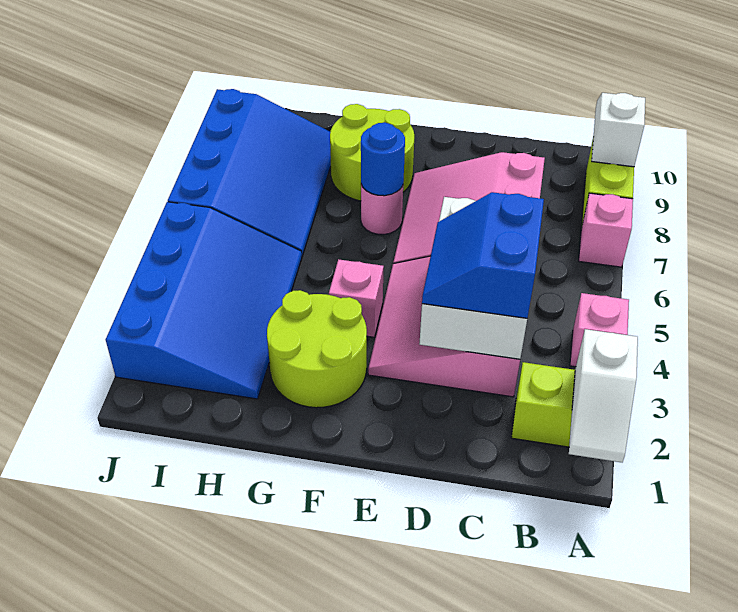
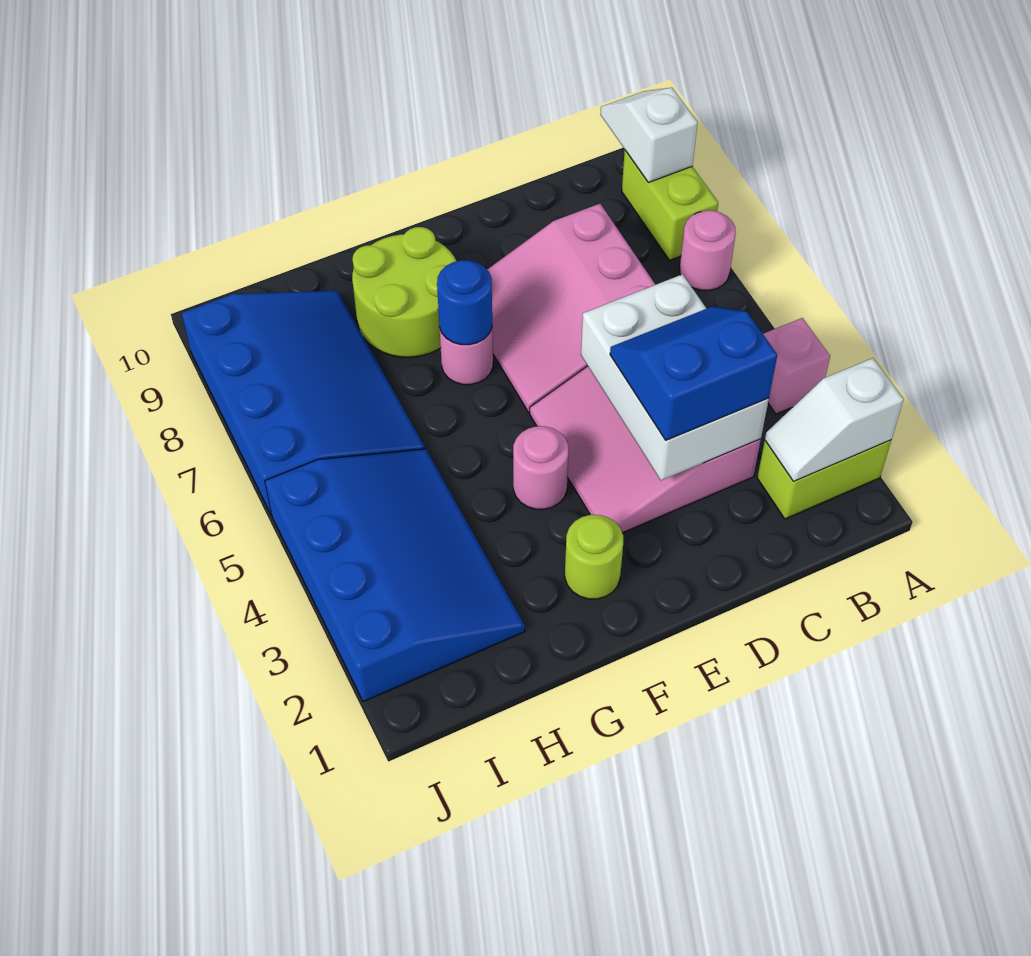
white slope A1:A2 level 2 top 2 -> white slope A2:B2 level 2 top A
pink brick A7 level 1 -> pink round brick A7 level 1
blue slope C3:D4 level 3 top C -> blue slope C3:D4 level 3 top 3
lime round brick F2:G3 level 1 -> lime round brick F2 level 1
pink brick F4 level 1 -> pink round brick F4 level 1

